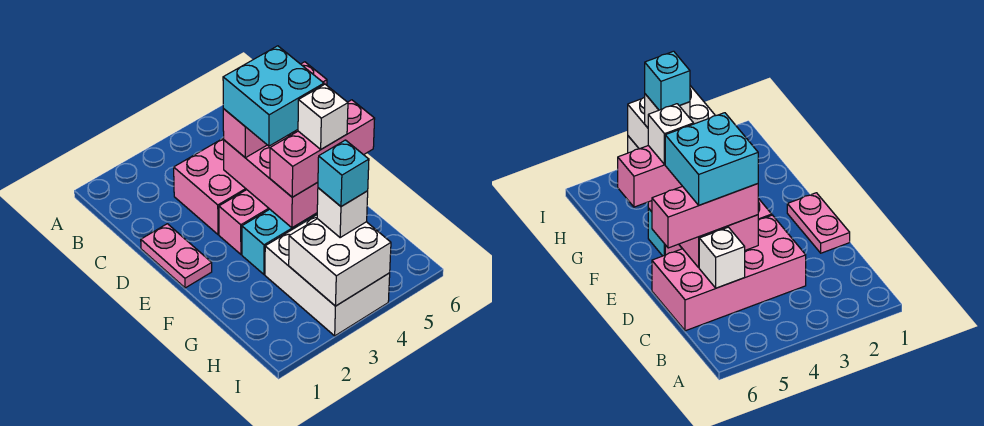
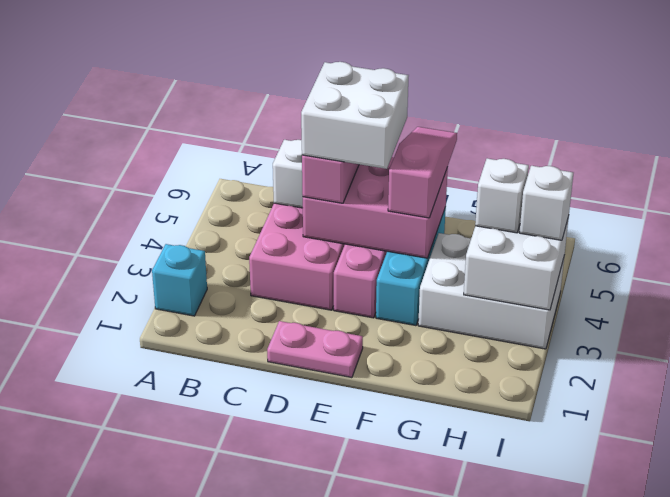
cyan brick D4:E5 level 4 -> white brick D4:E5 level 4
pink brick F4:F6 level 3 -> pink slope F4:F6 level 3 top 4
white brick F5 level 4 -> white brick I4 level 3
cyan brick H4 level 4 -> cyan brick A2 level 1

